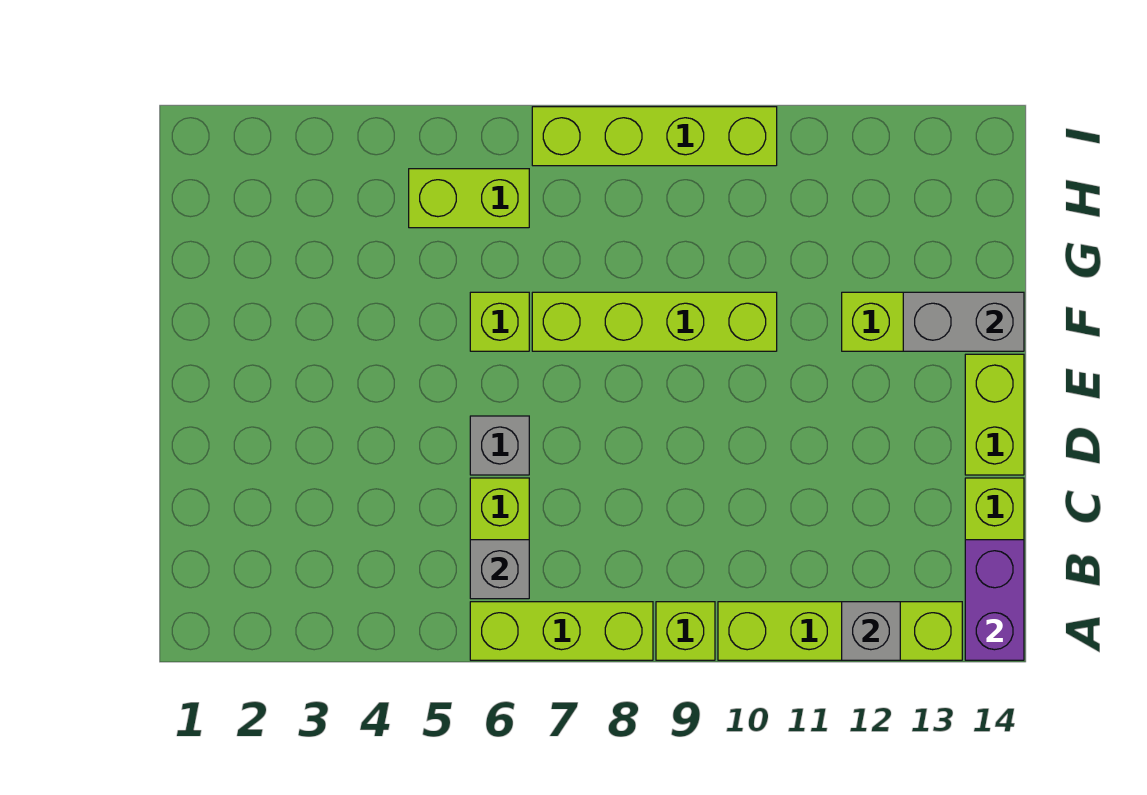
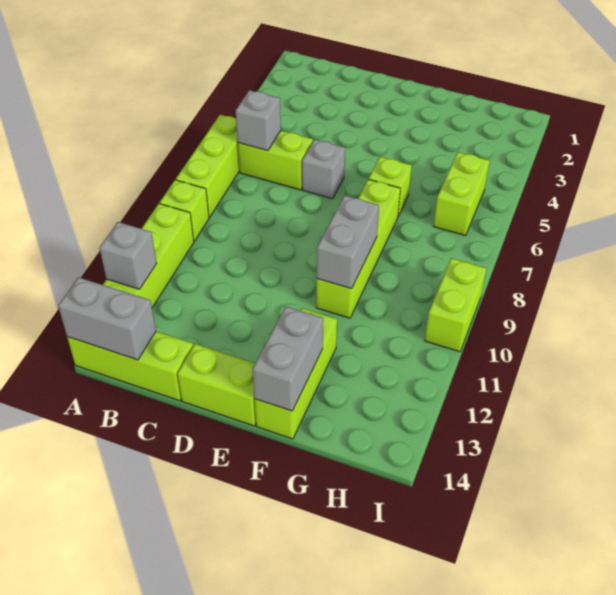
purple brick A14:B14 level 2 -> grey brick A14:B14 level 2
none -> grey brick F9:F10 level 2
lime brick I7:I10 level 1 -> lime brick I9:I10 level 1

